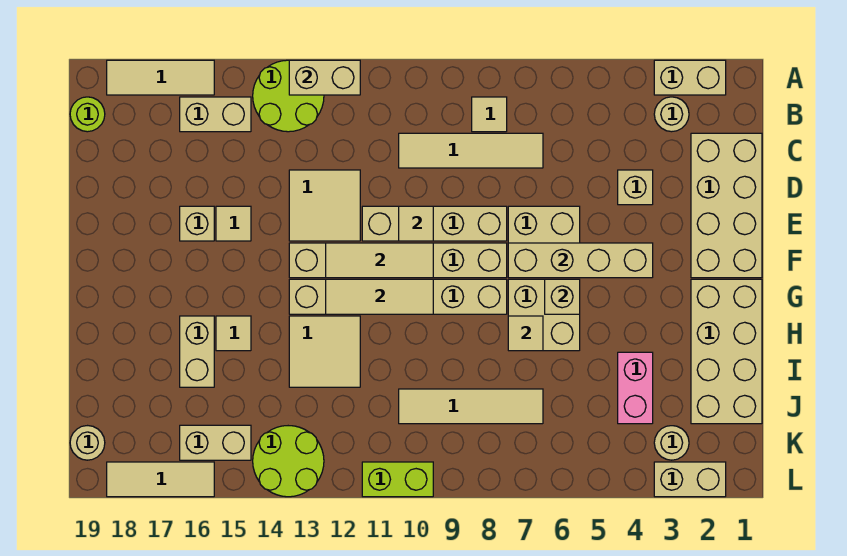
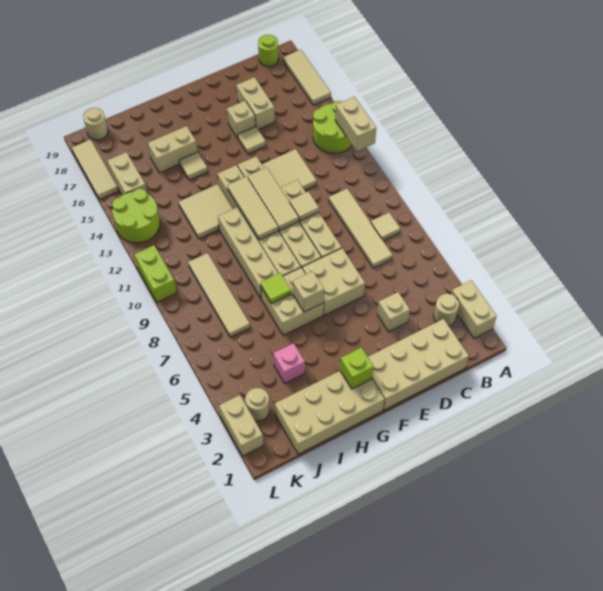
tan brick B15:B16 level 1 -> tan brick D16:D17 level 1
tan brick F4:F7 level 2 -> tan brick H8:H11 level 1
none -> lime brick G2 level 2
tan tile H7 level 2 -> lime tile H7 level 2
pink brick I4:J4 level 1 -> pink brick I4 level 1

